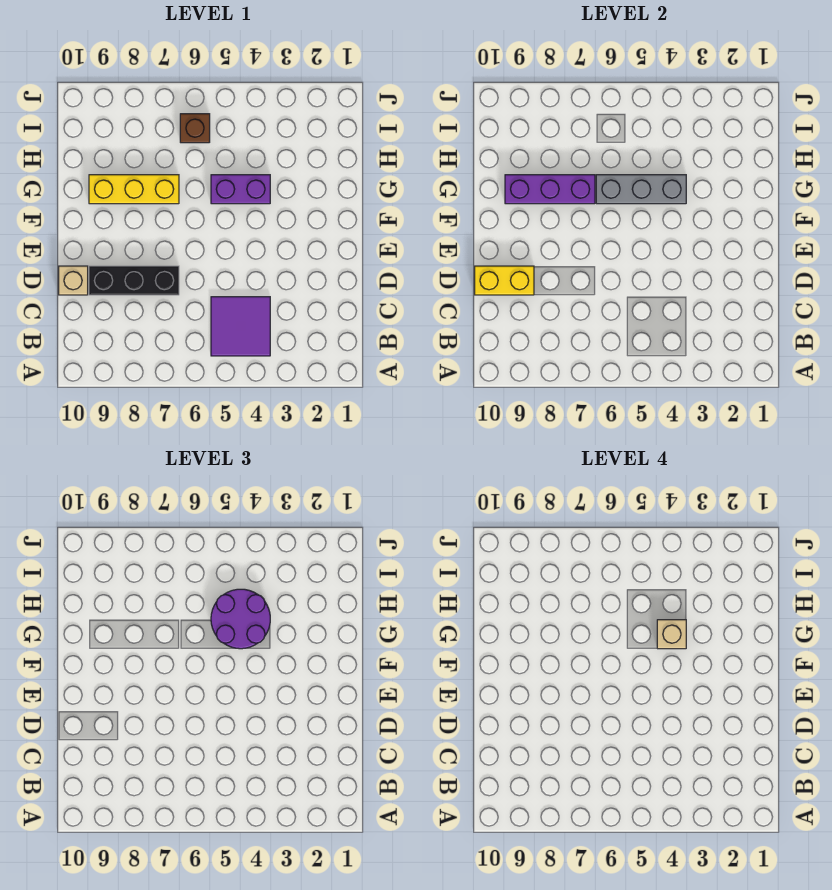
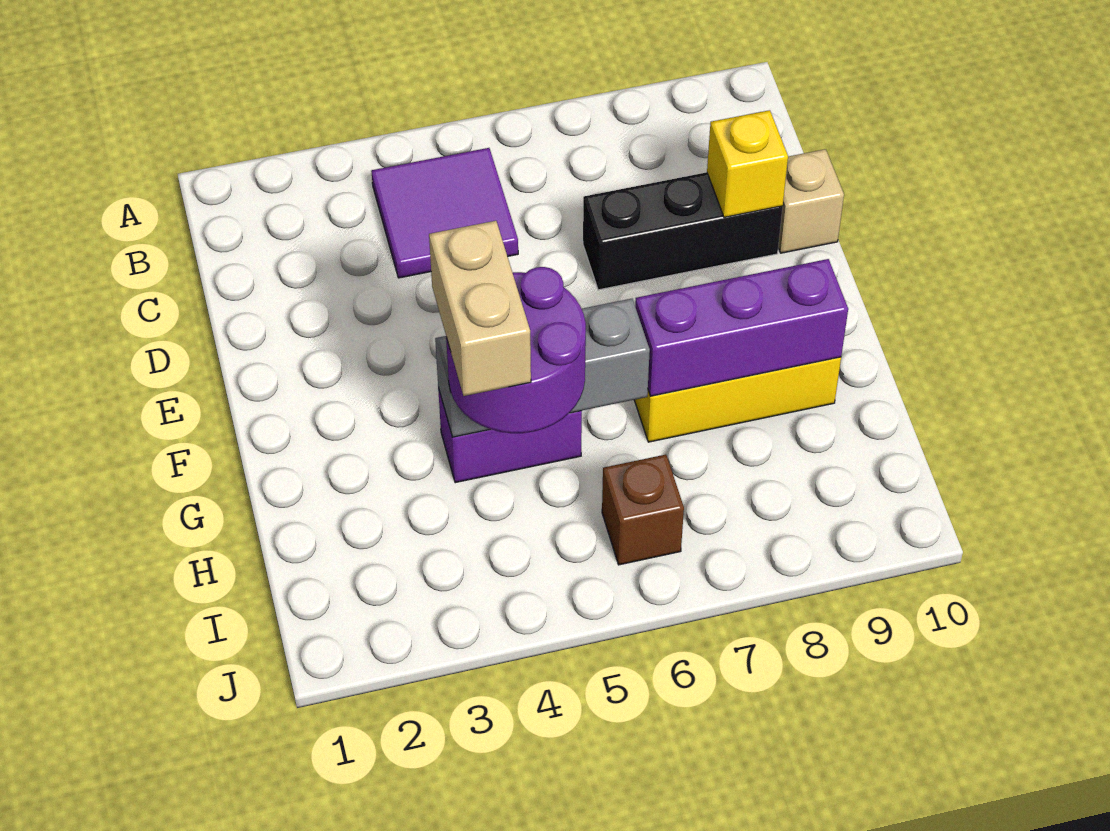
yellow brick D9:D10 level 2 -> yellow brick D9 level 2
tan brick G4 level 4 -> tan brick G4:H4 level 4

